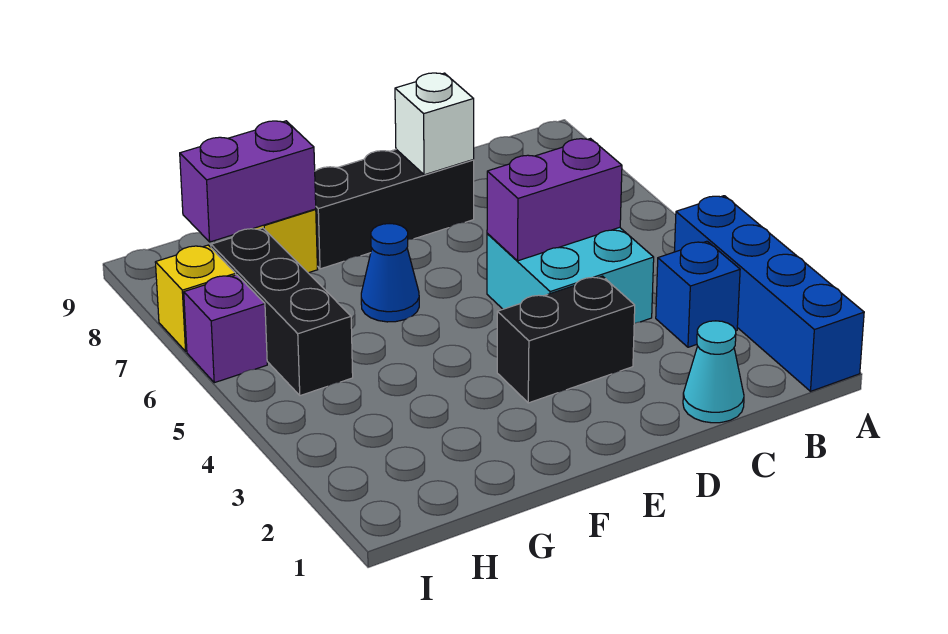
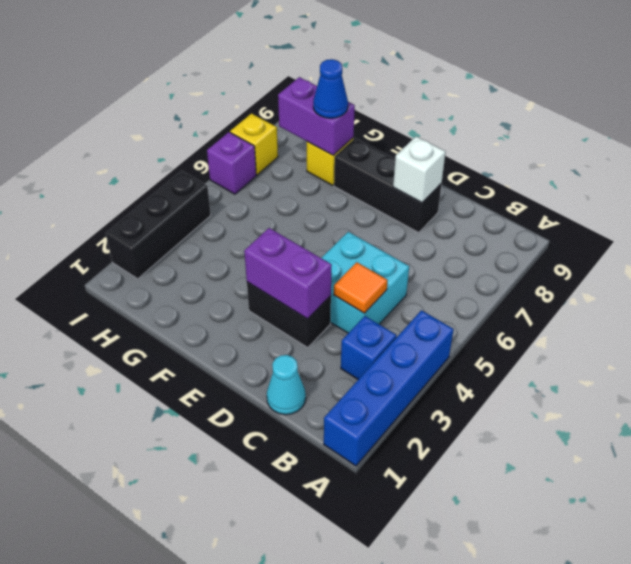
none -> orange tile C4 level 2
purple brick C5:D5 level 2 -> purple brick D3:E3 level 2
blue cone F6 level 1 -> blue cone G8 level 3
black brick H5:H7 level 1 -> black brick I2:I4 level 1

